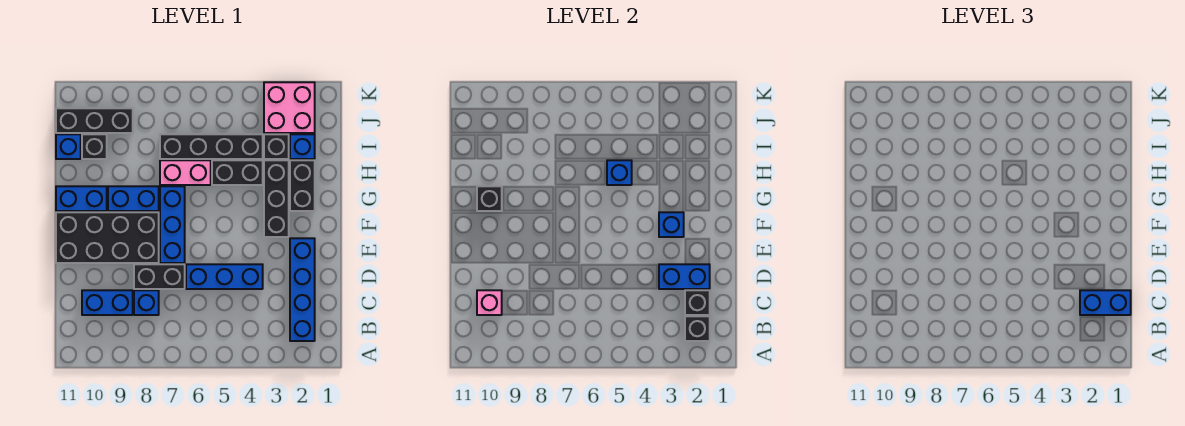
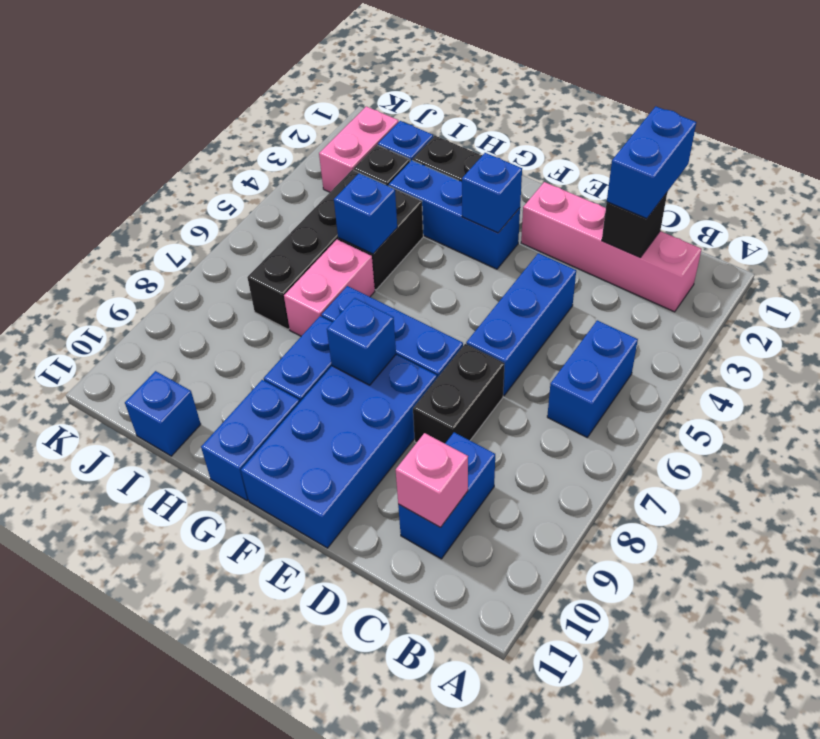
blue brick B2:E2 level 1 -> pink brick B2:E2 level 1
black brick B2 level 2 -> none
blue brick C8 level 1 -> blue brick F8 level 2
blue brick D2:D3 level 2 -> blue brick B5:B6 level 1
black brick E8:F11 level 1 -> blue brick E8:F11 level 1
black brick F3:H3 level 1 -> blue brick F3:H3 level 1
black brick G10 level 2 -> none
black brick I10 level 1 -> none
pink brick J2:K3 level 1 -> pink brick J2:J3 level 1
black brick J9:J11 level 1 -> none

